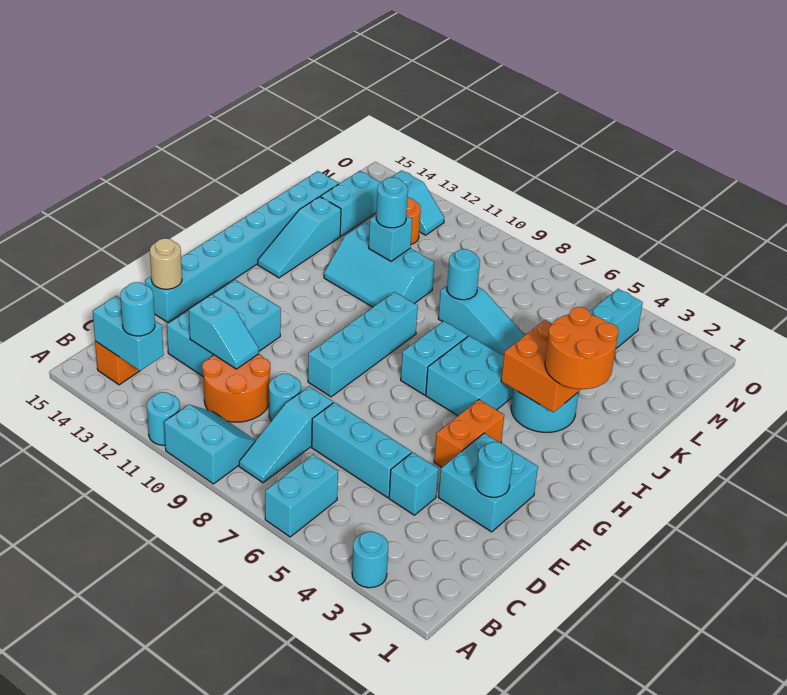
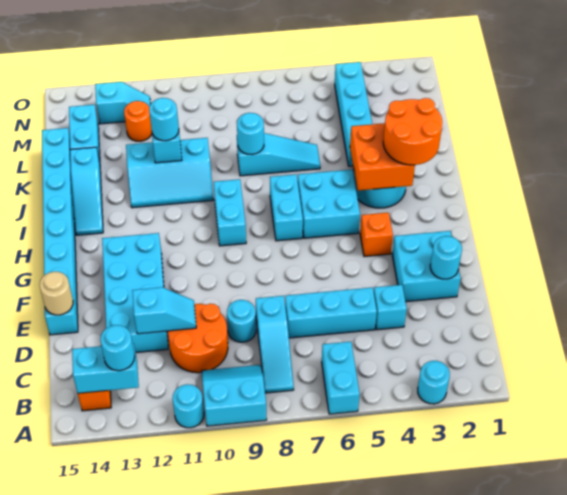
cyan brick D12:F13 level 1 -> cyan brick D12:G13 level 1
orange brick F4:G4 level 1 -> orange brick G4 level 1
cyan brick F9:I9 level 1 -> cyan brick H9:I9 level 1

